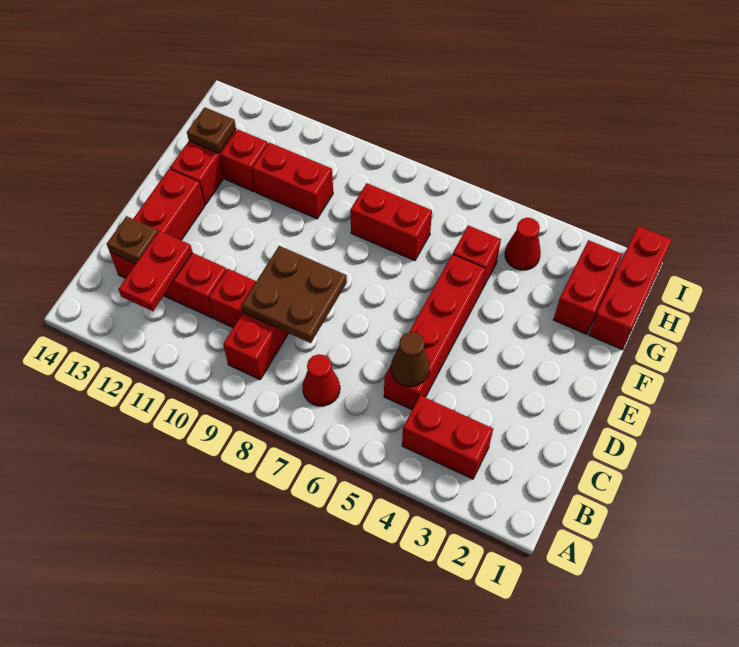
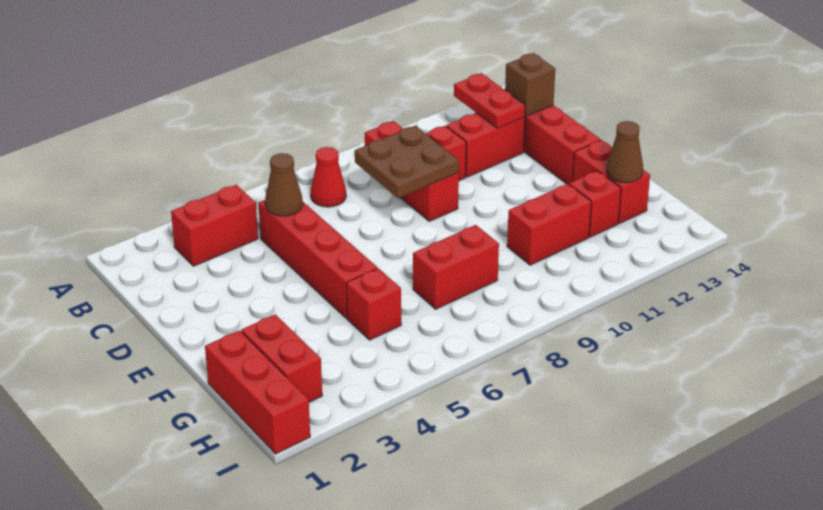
brown plate C13 level 2 -> brown brick C13 level 2
brown plate G13 level 2 -> brown cone G13 level 2
red cone H4 level 1 -> none

